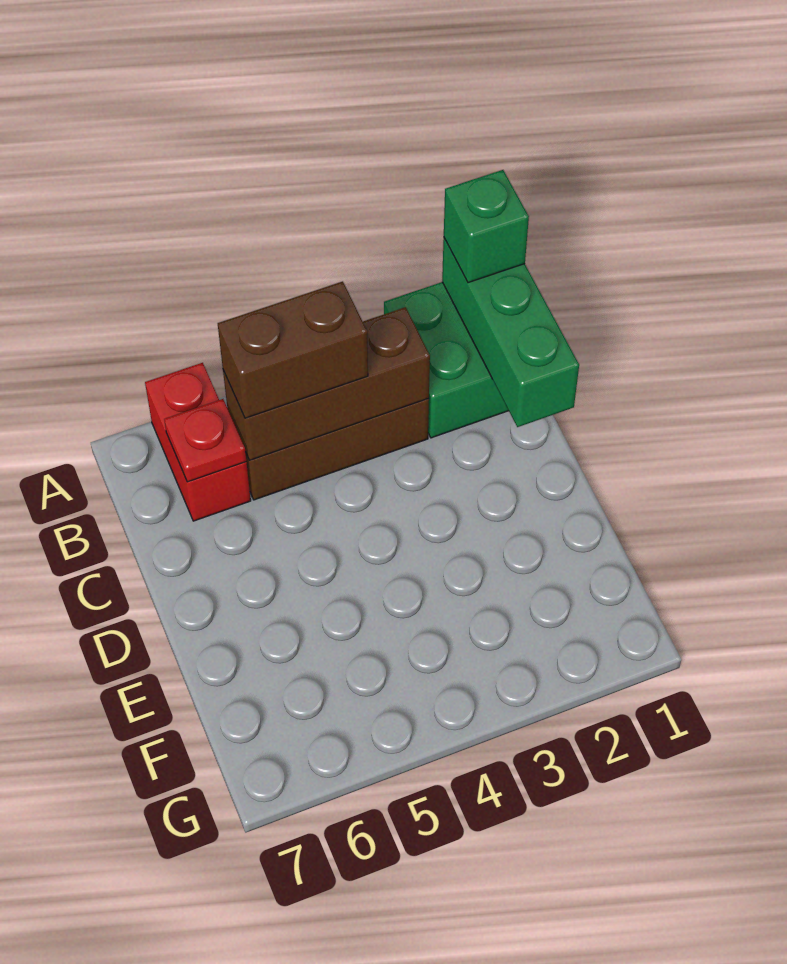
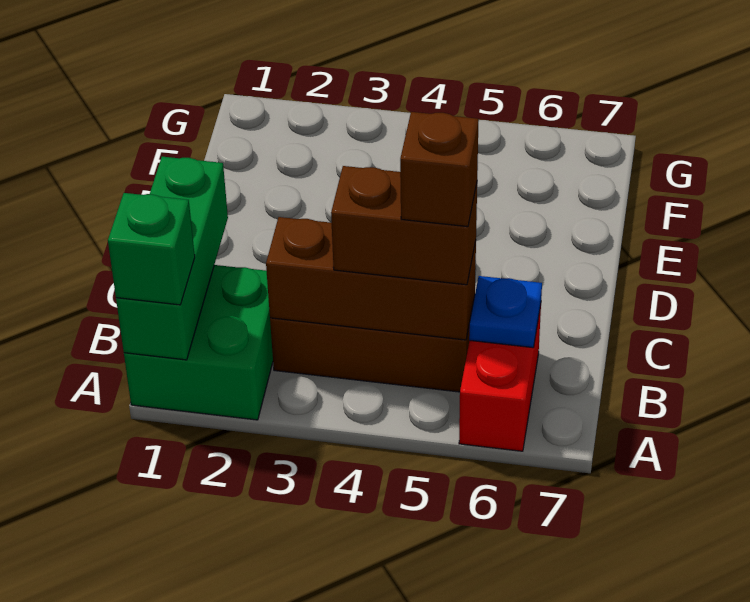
none -> brown brick B5 level 4
red plate B6 level 2 -> blue plate B6 level 2

